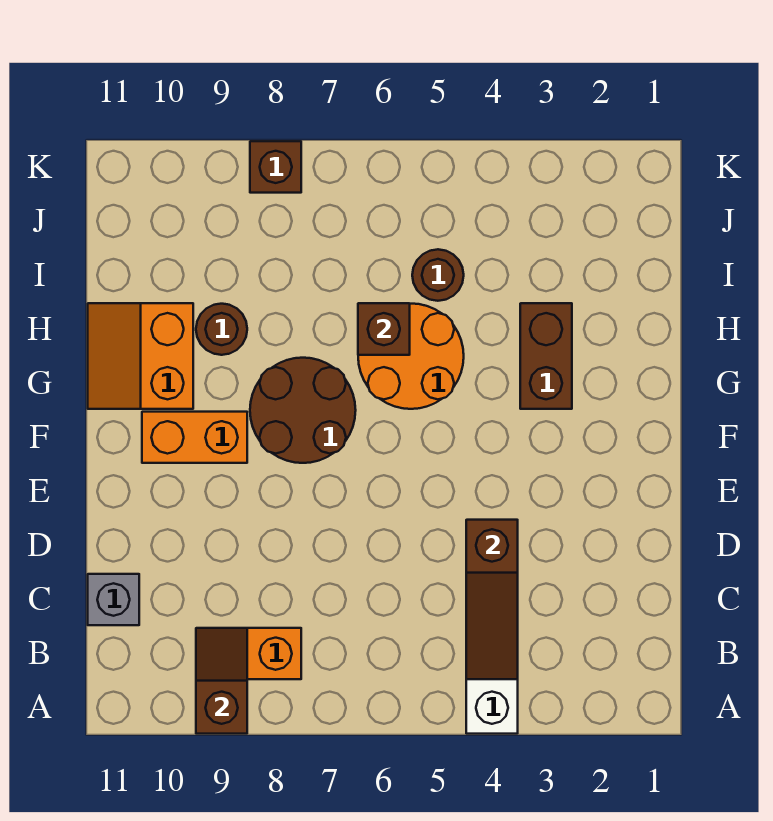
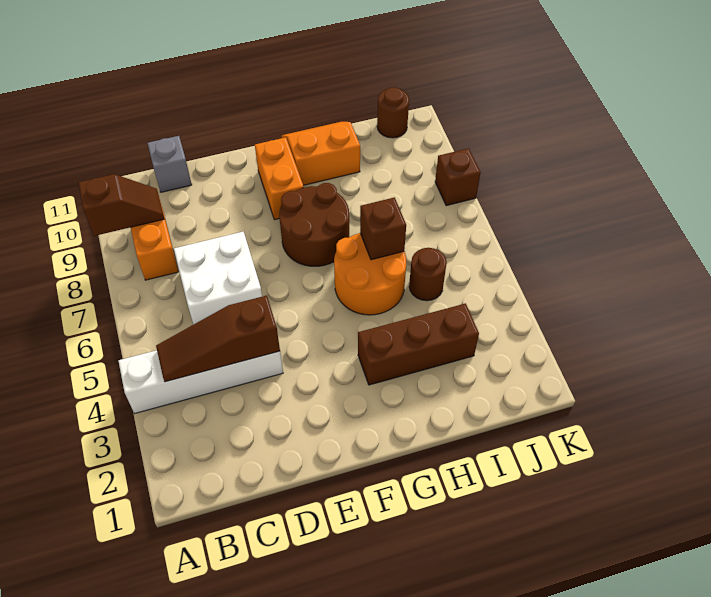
none -> white brick C6:D7 level 1
brown brick G3:H3 level 1 -> brown brick G3:I3 level 1
brown round brick H9 level 1 -> brown round brick J11 level 1

